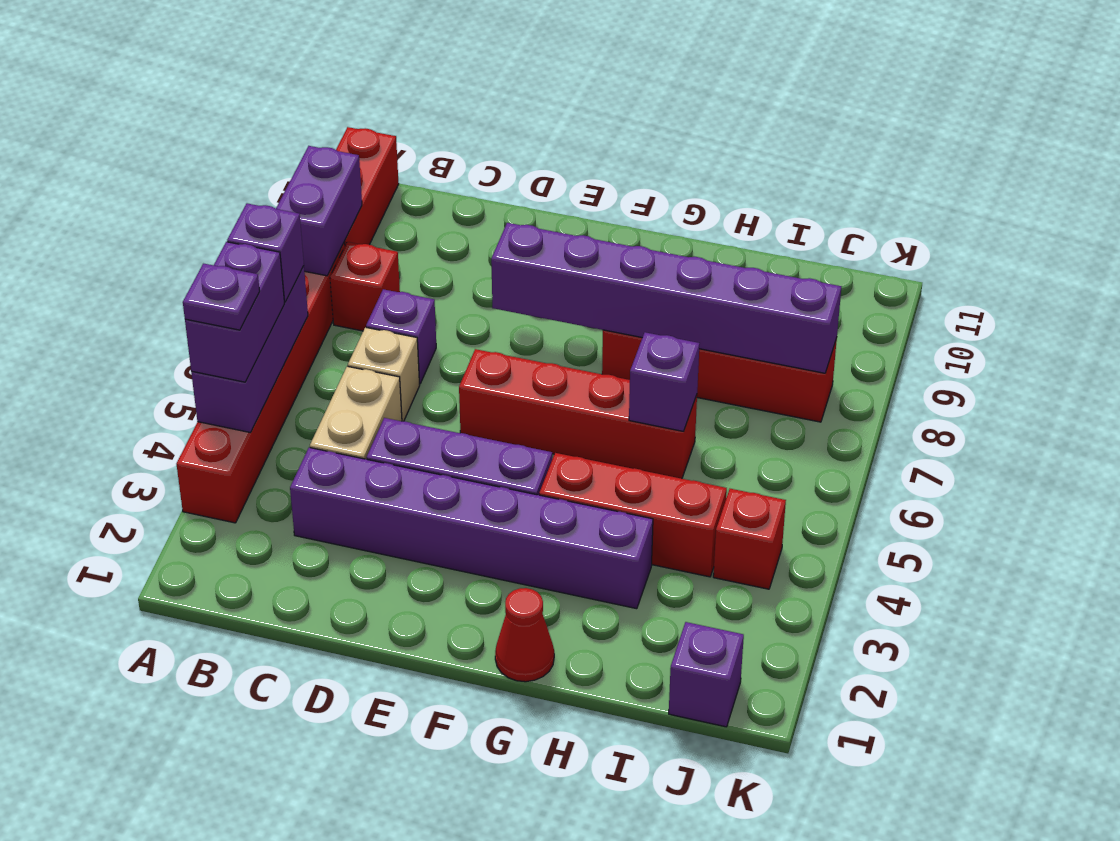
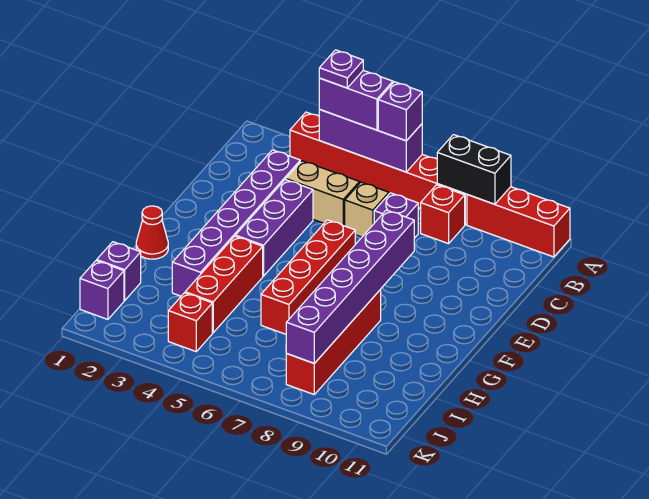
purple brick A8:A9 level 2 -> black brick A8:A9 level 2
purple brick H6 level 2 -> purple brick I1 level 1

